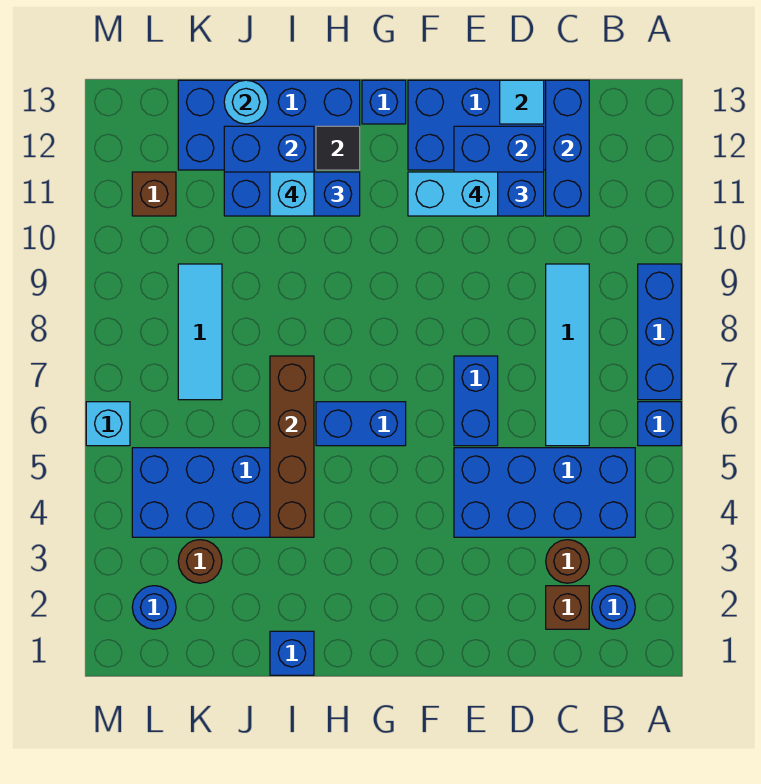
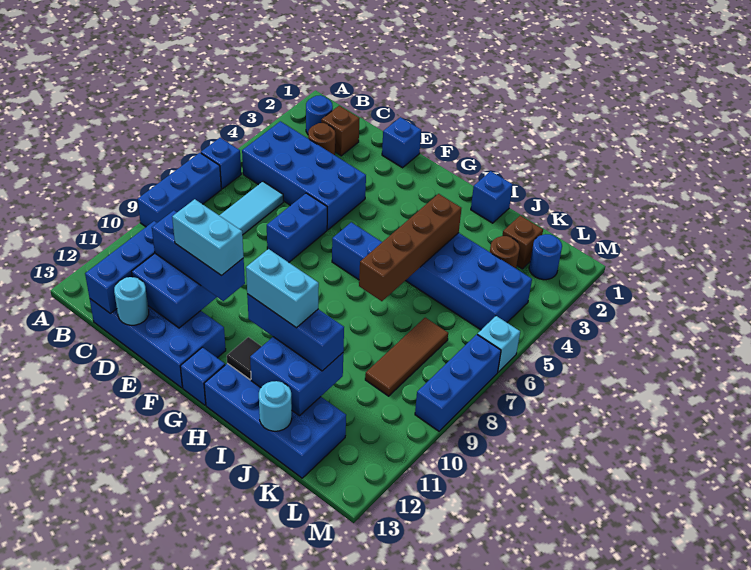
cyan tile D13 level 2 -> cyan round brick D13 level 2
none -> blue brick E1 level 1
cyan brick I11 level 4 -> cyan brick H11:I11 level 4
cyan tile K7:K9 level 1 -> brown tile K7:K9 level 1
brown brick L11 level 1 -> brown brick K2 level 1
none -> blue brick M7:M9 level 1

